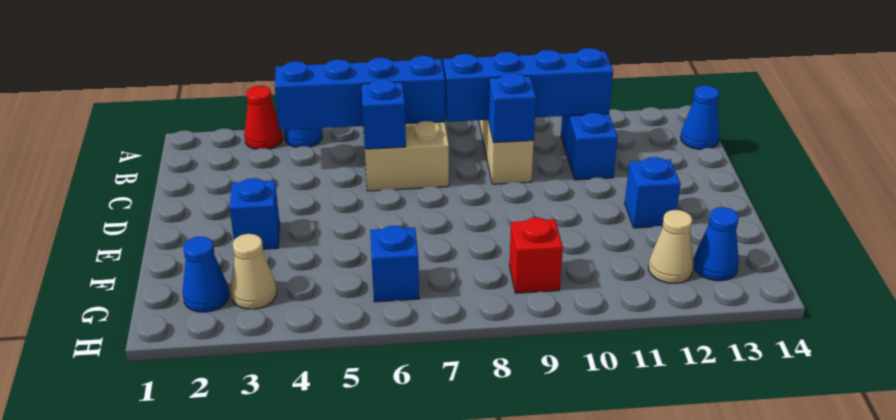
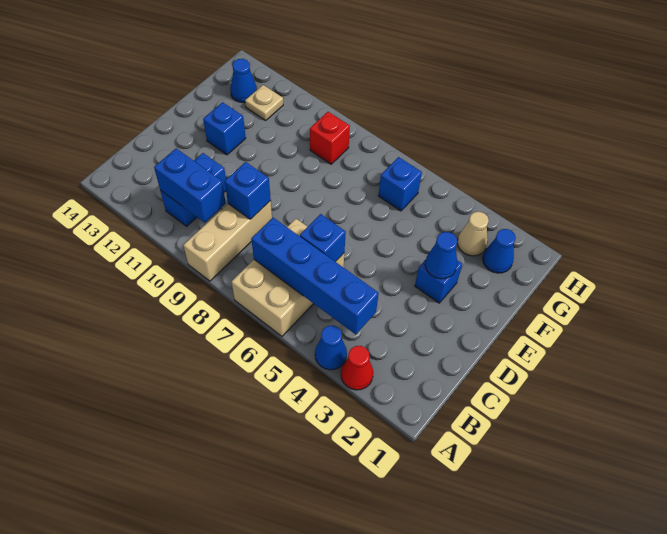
blue brick B8:B11 level 2 -> blue brick B10:B11 level 2
blue cone B14 level 1 -> blue cone E3 level 2
tan cone G12 level 1 -> tan plate G12 level 1

